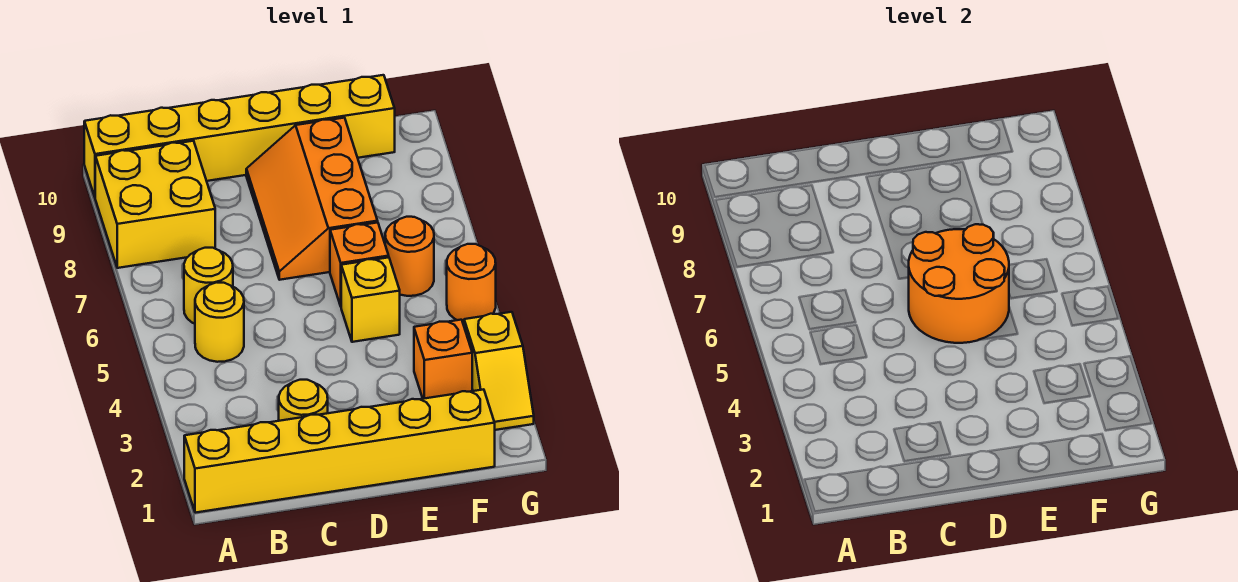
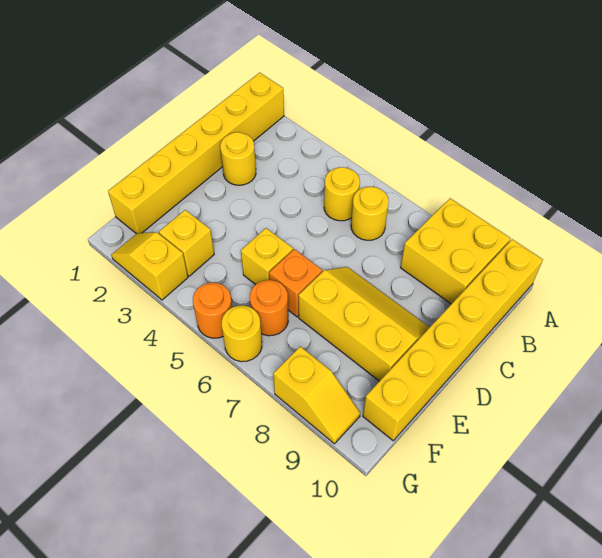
orange round brick D5:E6 level 2 -> none
orange slope D7:E9 level 1 top E -> yellow slope D7:E9 level 1 top E
orange brick F3 level 1 -> yellow brick F3 level 1
none -> yellow round brick G6 level 1
none -> yellow slope G8:G9 level 1 top 8

